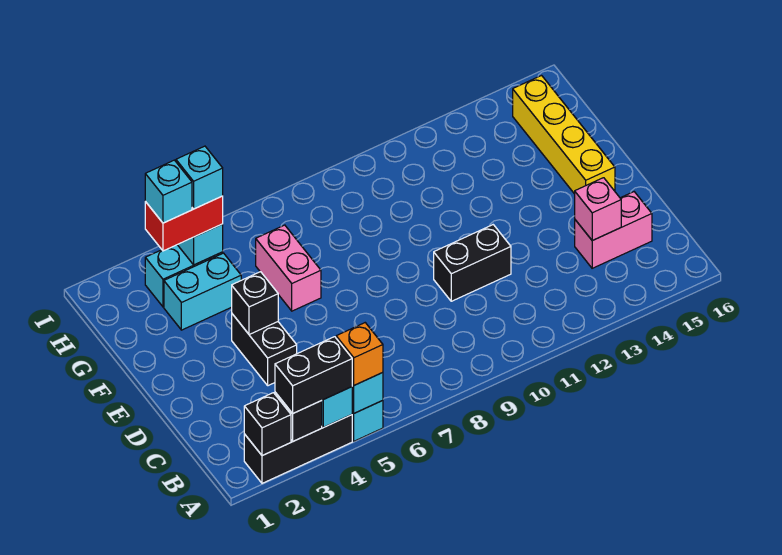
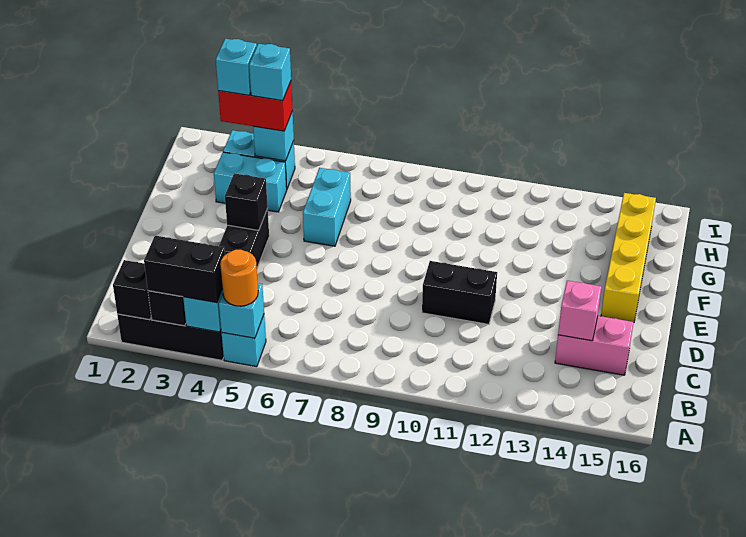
orange brick A5 level 3 -> orange round brick A5 level 3
pink brick F6:G6 level 1 -> cyan brick F6:G6 level 1

